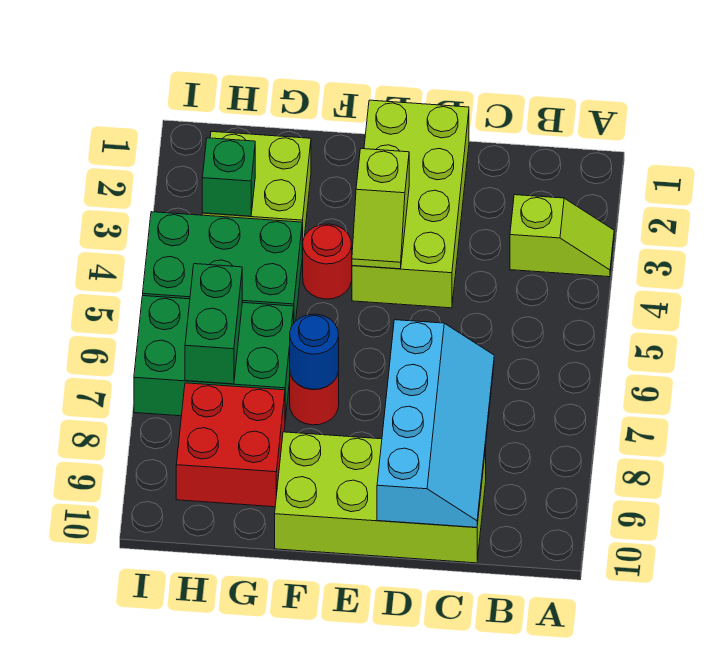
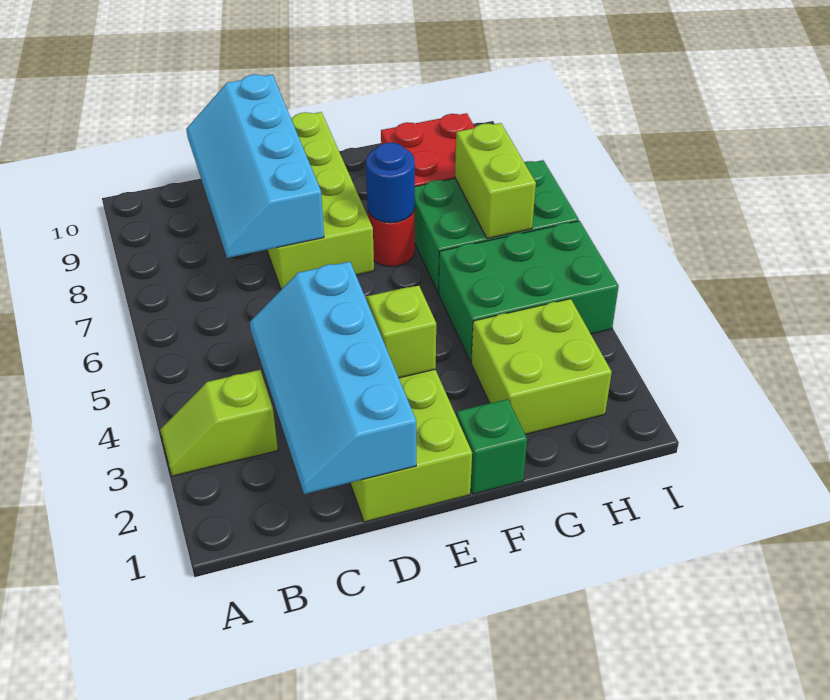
none -> cyan slope C1:D4 level 2 top D
lime brick C9:F10 level 1 -> lime brick D7:E10 level 1
red round brick F4 level 1 -> none
green brick H3 level 2 -> green brick F1 level 1
green brick H6:H7 level 2 -> lime brick H6:H7 level 2

